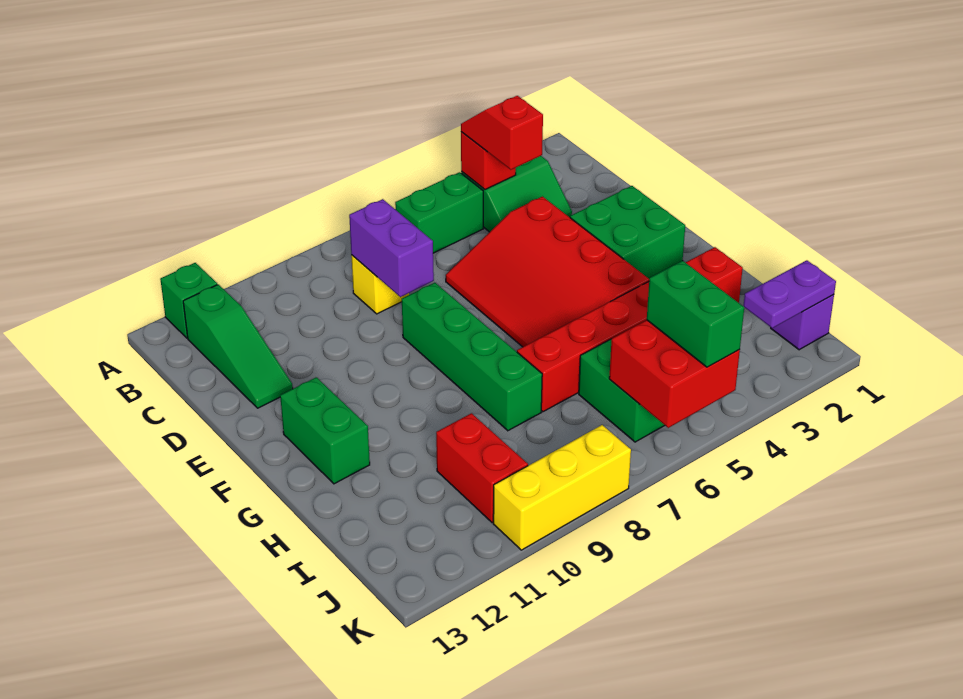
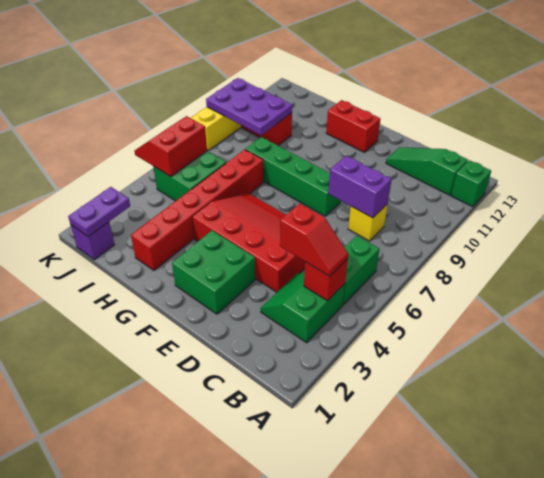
green brick F12:G12 level 1 -> red brick F12:G12 level 1
none -> purple plate I9:K10 level 2
red brick J5:K6 level 2 -> red slope J5:K6 level 2 top J
green brick J5:K5 level 3 -> none

